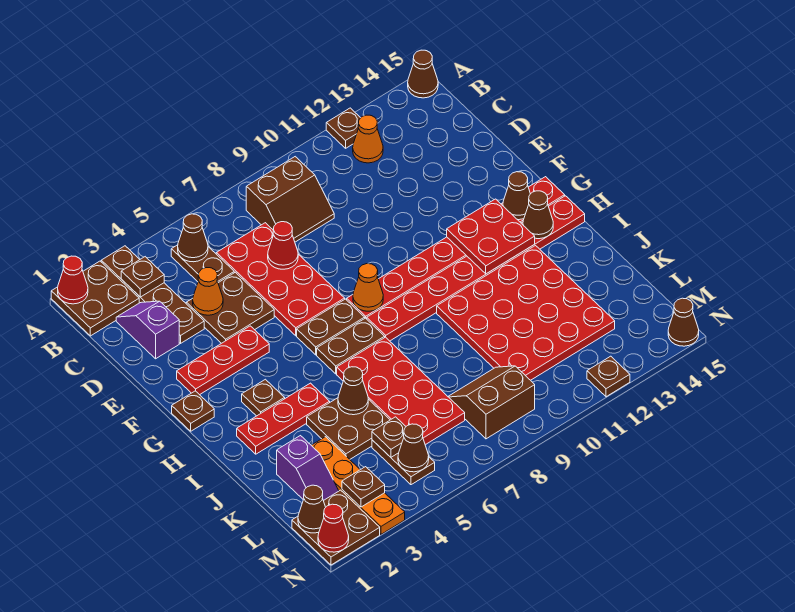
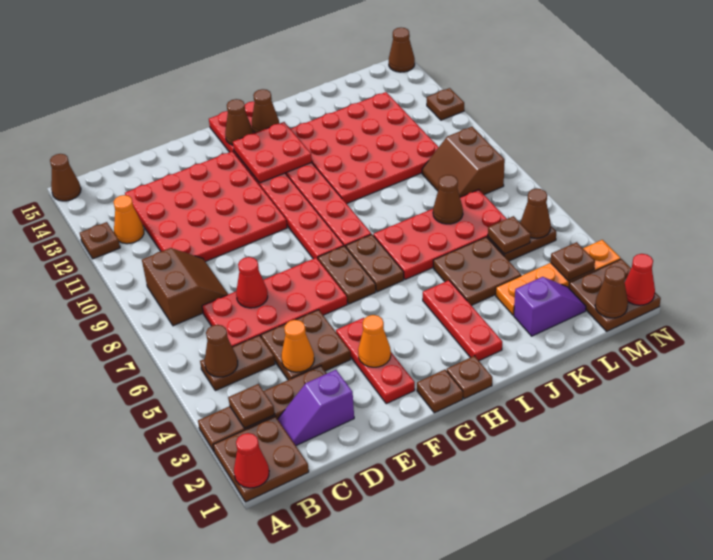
none -> red plate C10:F13 level 1
orange cone G8 level 2 -> orange cone F3 level 2
brown plate H3 level 1 -> brown plate H1 level 1
brown cone J5 level 2 -> brown cone K7 level 2

